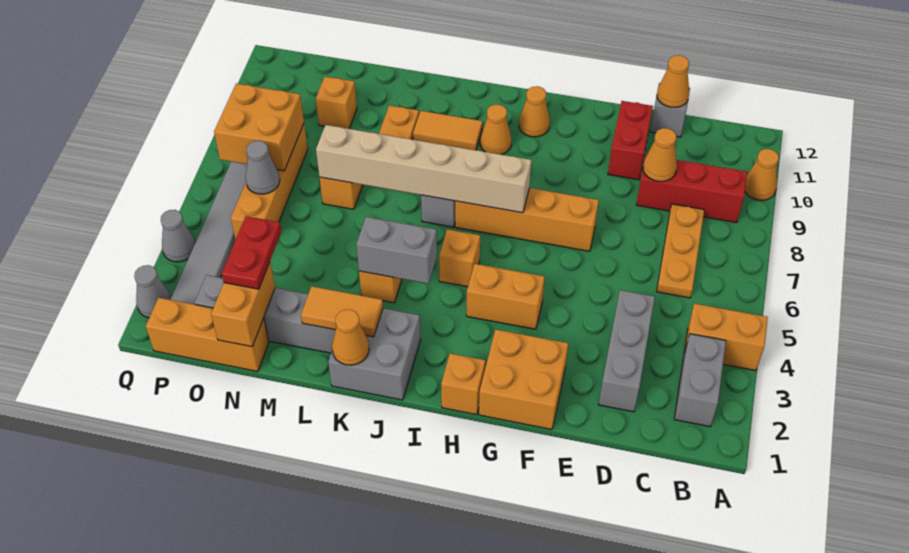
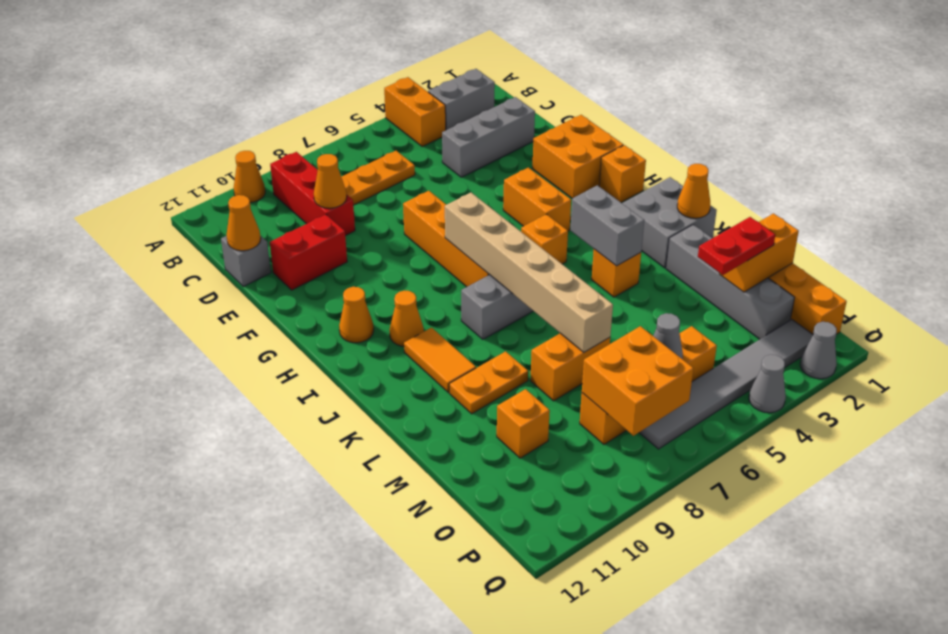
orange tile K2:L2 level 2 -> none

